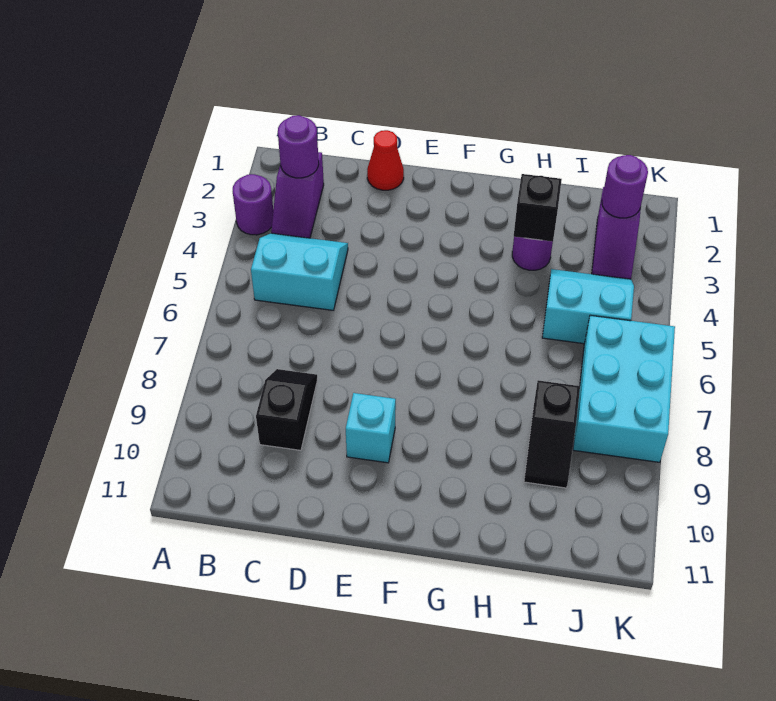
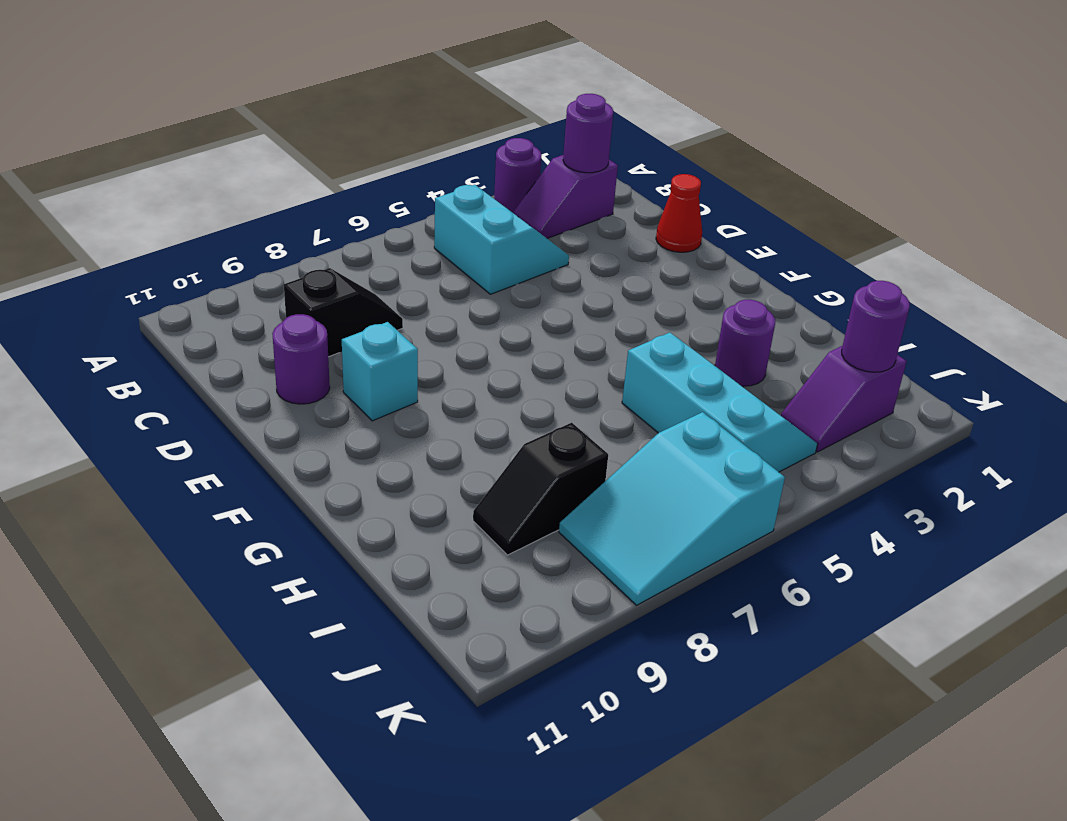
none -> purple round brick D10 level 1
black brick H3 level 2 -> none
cyan slope I4:J5 level 1 top 5 -> cyan slope H4:J5 level 1 top 5
cyan brick J6:K8 level 1 -> cyan slope J6:K8 level 1 top 6

